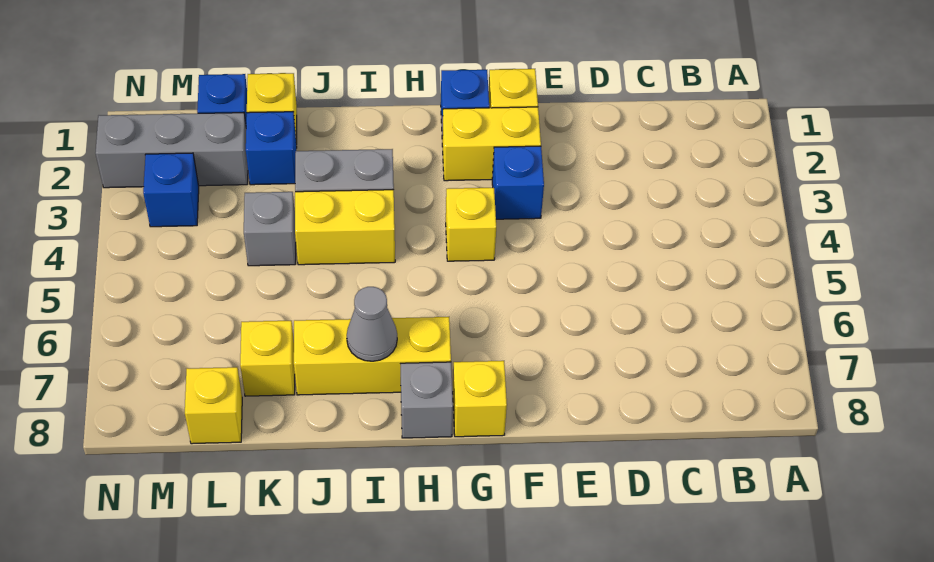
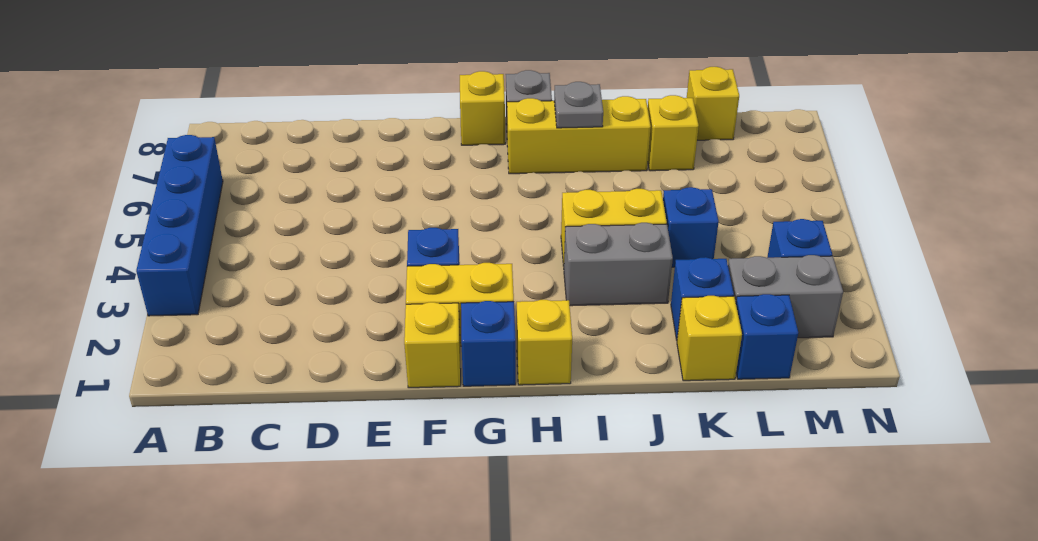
none -> blue brick A3:A6 level 1
yellow brick G4 level 1 -> yellow brick H1 level 1
grey cone I7 level 2 -> grey plate I7 level 2
grey brick K4 level 1 -> blue brick K4 level 1
grey brick L2:N2 level 1 -> grey brick L2:M2 level 1

